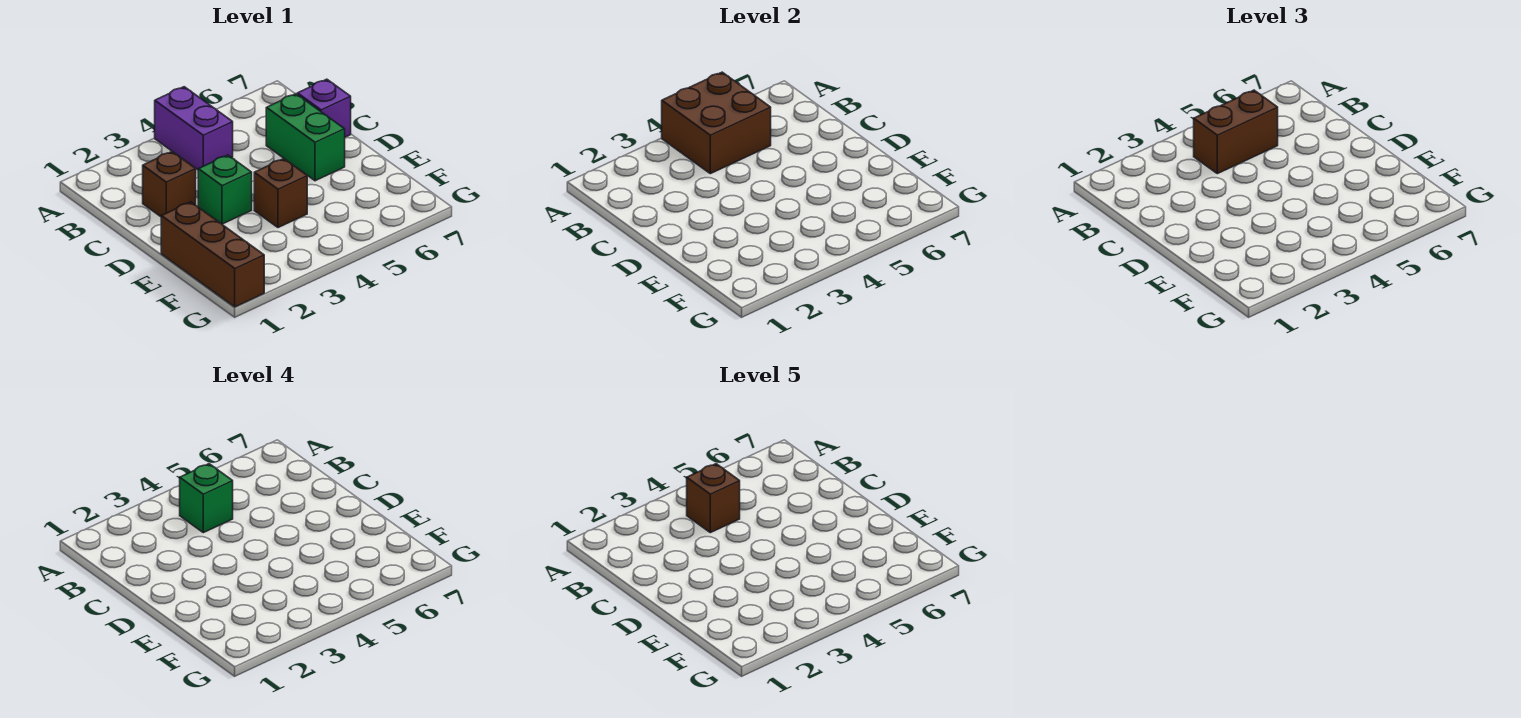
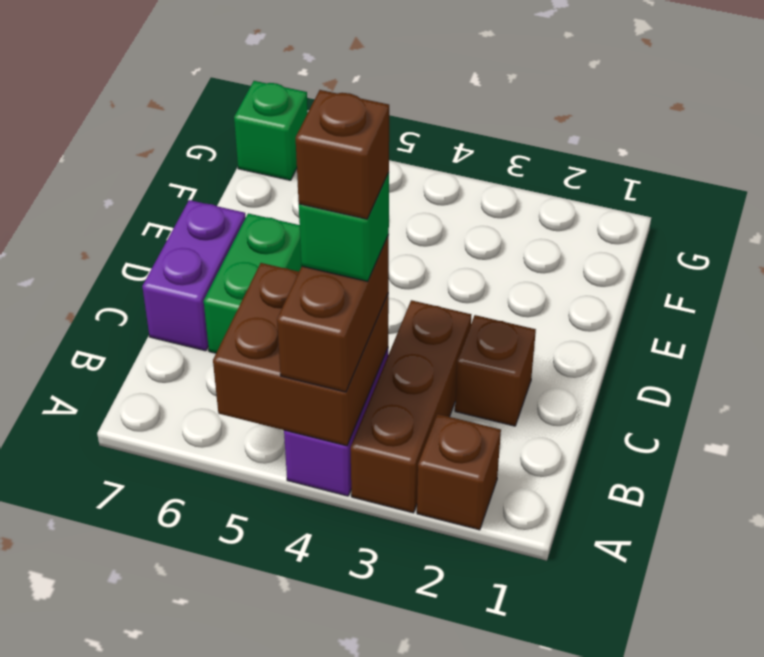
brown brick B4:B5 level 3 -> brown brick A4:B4 level 3
purple brick C7 level 1 -> purple brick C7:D7 level 1
green brick D3 level 1 -> green brick G7 level 1
brown brick E1:G1 level 1 -> brown brick A3:C3 level 1
brown brick E4 level 1 -> brown brick A2 level 1

